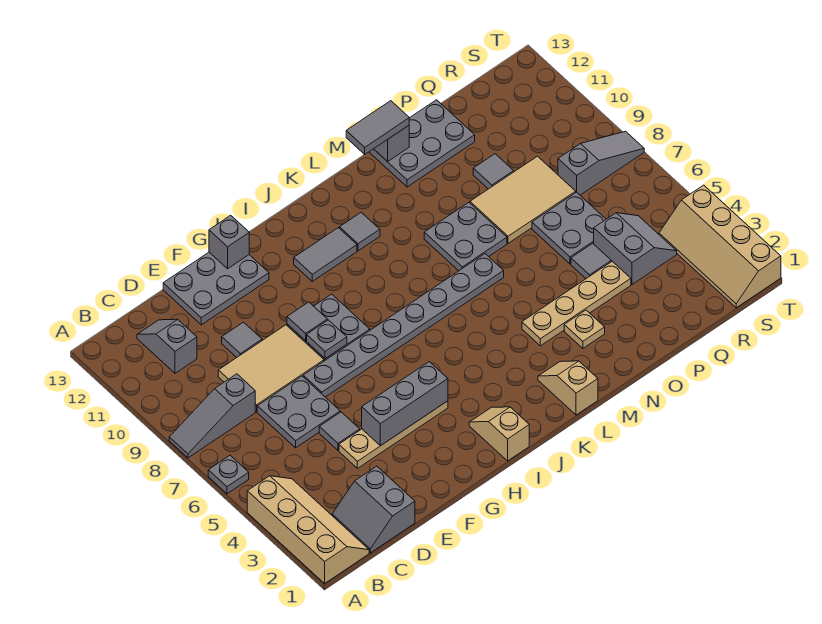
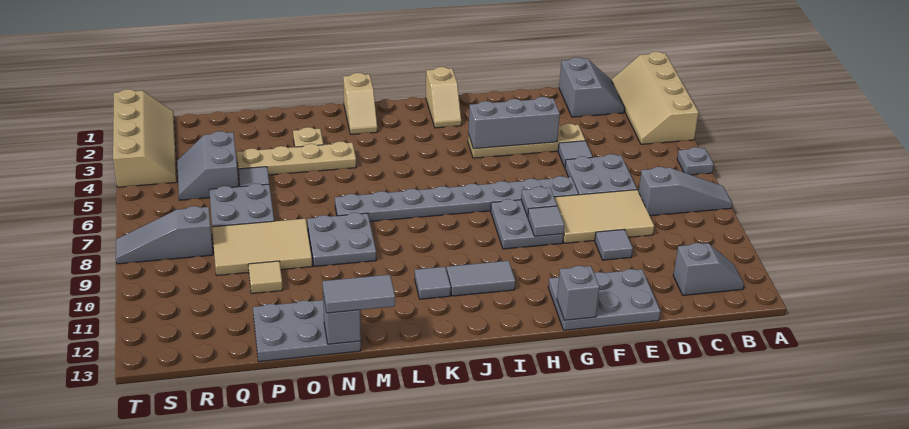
grey slope C11:C12 level 1 top 11 -> grey slope B12:C12 level 1 top C
grey tile P10 level 1 -> tan tile P10 level 1

